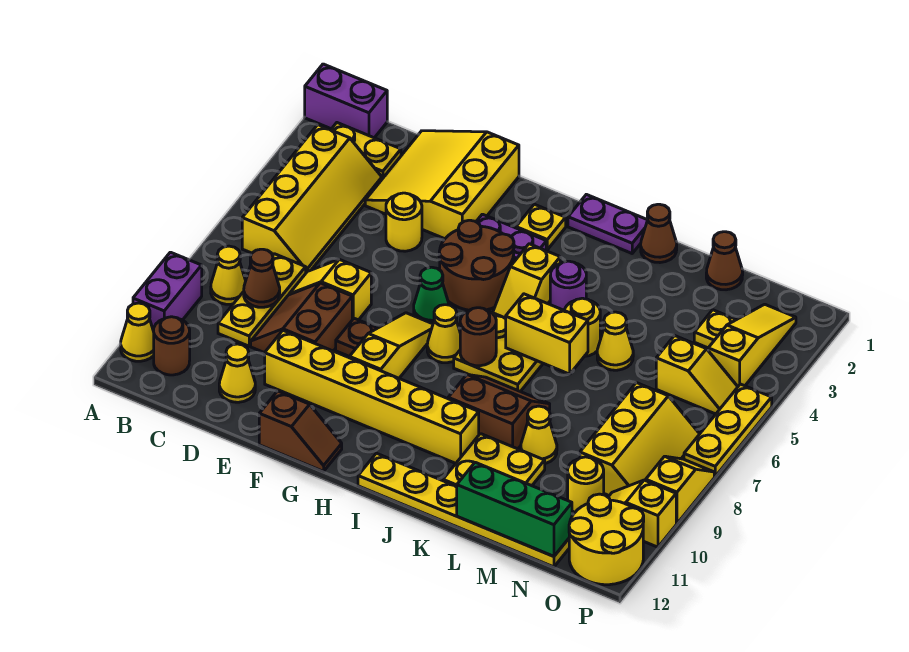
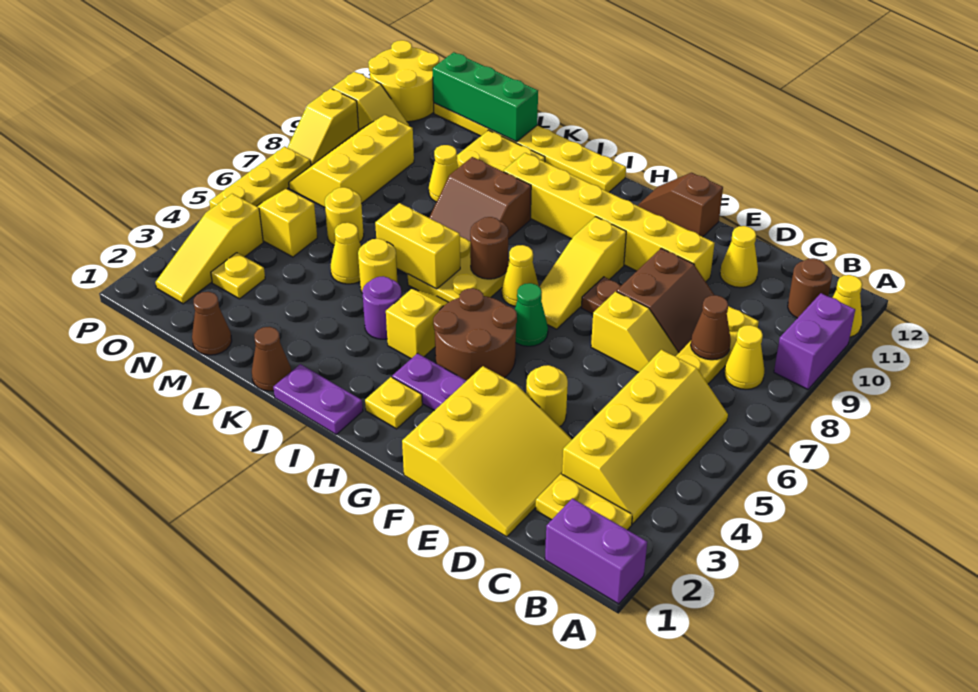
yellow slope B3:C6 level 1 top B -> yellow slope B3:C6 level 1 top C
yellow round brick N10 level 1 -> yellow round brick M6 level 1

